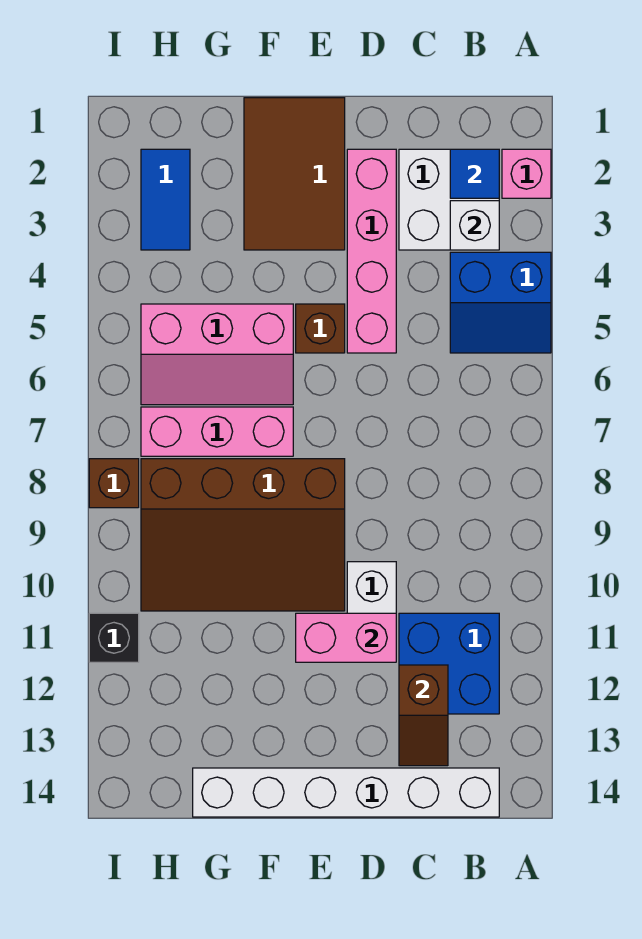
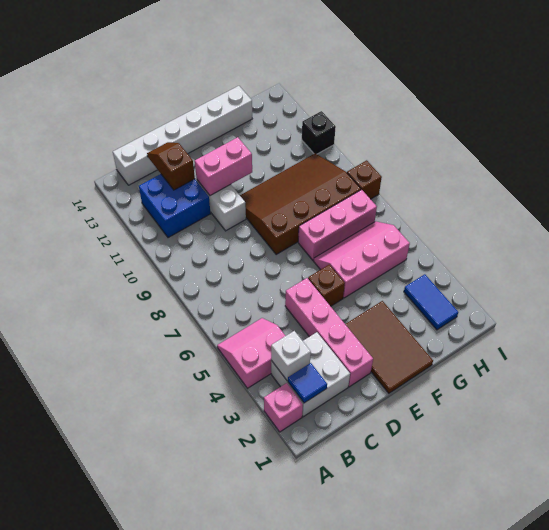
blue slope A4:B5 level 1 top 4 -> pink slope A4:B5 level 1 top 4

